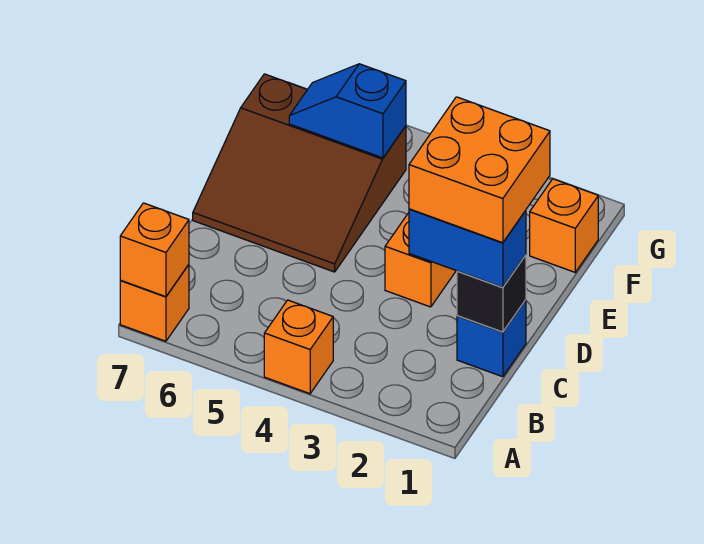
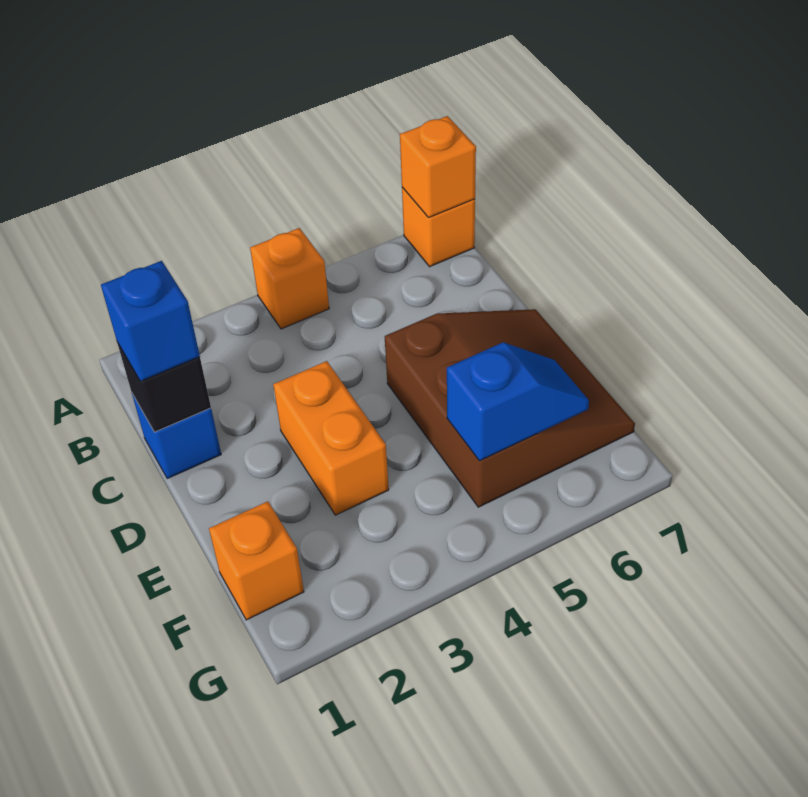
blue brick C1:C2 level 3 -> blue brick C1 level 3
orange brick C1:D2 level 4 -> none
brown slope D5:F7 level 1 top F -> brown slope D5:F7 level 1 top 5

